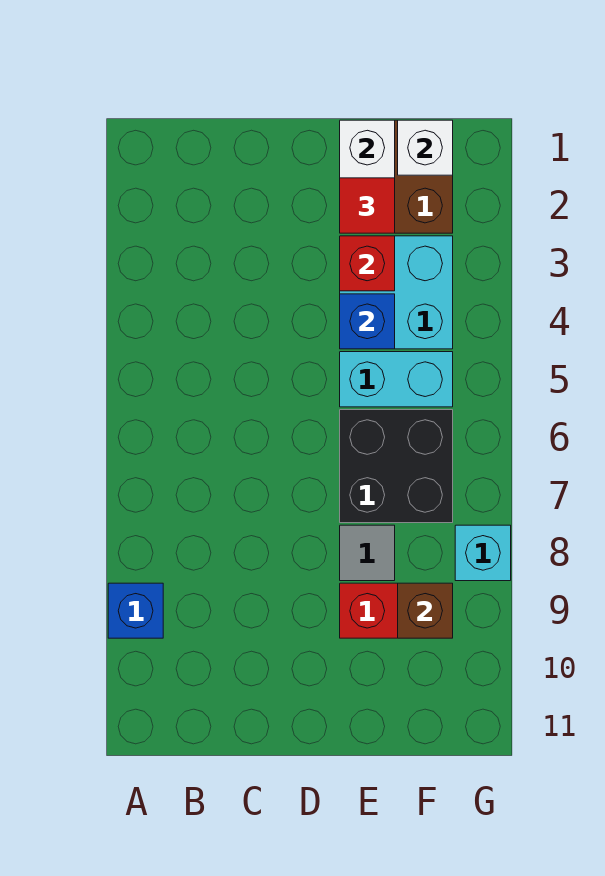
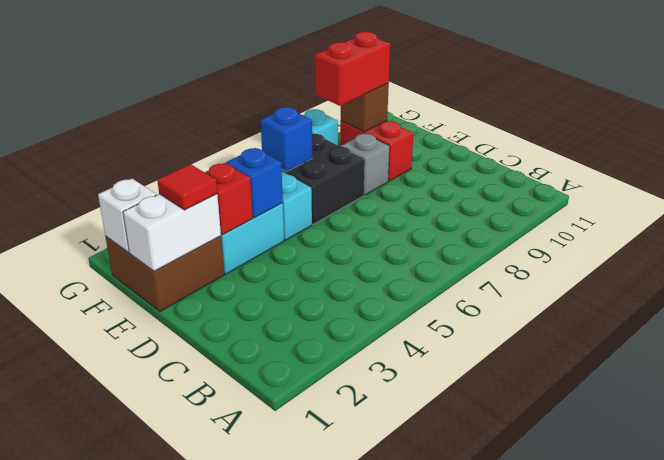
blue brick A9 level 1 -> blue brick F6 level 2
grey tile E8 level 1 -> grey brick E8 level 1
none -> red brick F8:F9 level 3

